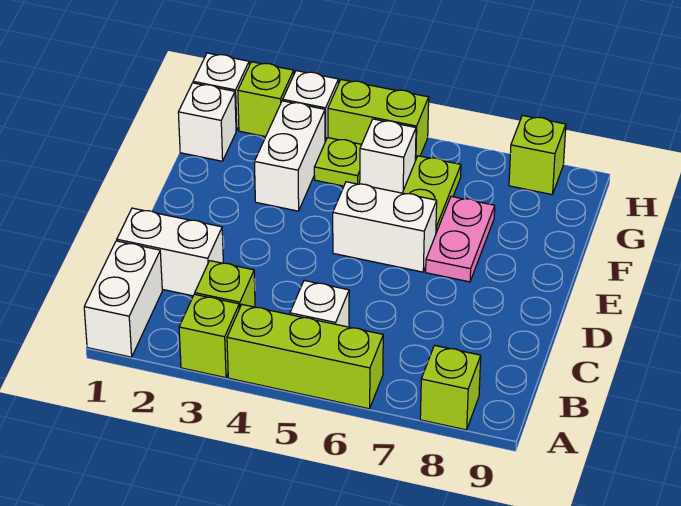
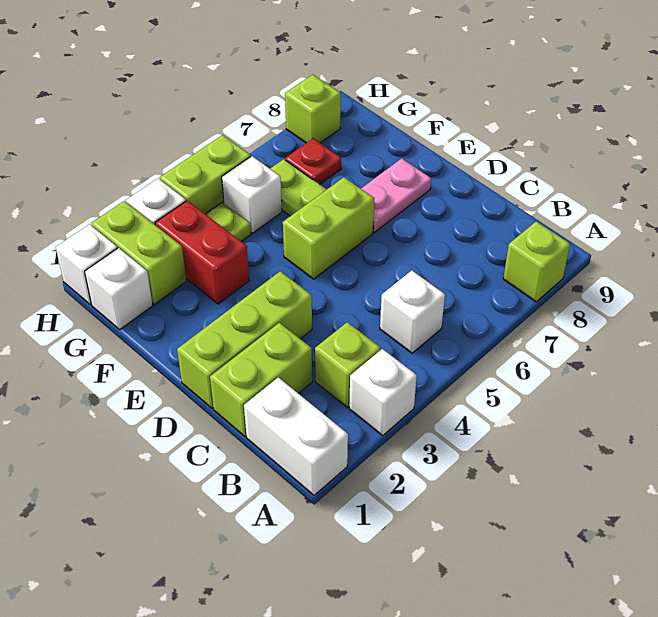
lime brick A3 level 1 -> white brick A3 level 1
lime brick A4:A6 level 1 -> lime brick D1:D3 level 1
white brick C1:C2 level 1 -> lime brick C1:C2 level 1
white brick E5:E6 level 1 -> lime brick E5:E6 level 1
pink plate E7:F7 level 1 -> pink plate E7:E8 level 1
white brick F3:G3 level 1 -> red brick F3:G3 level 1
none -> red plate G7 level 1
lime brick H2 level 1 -> lime brick G2:H2 level 1

